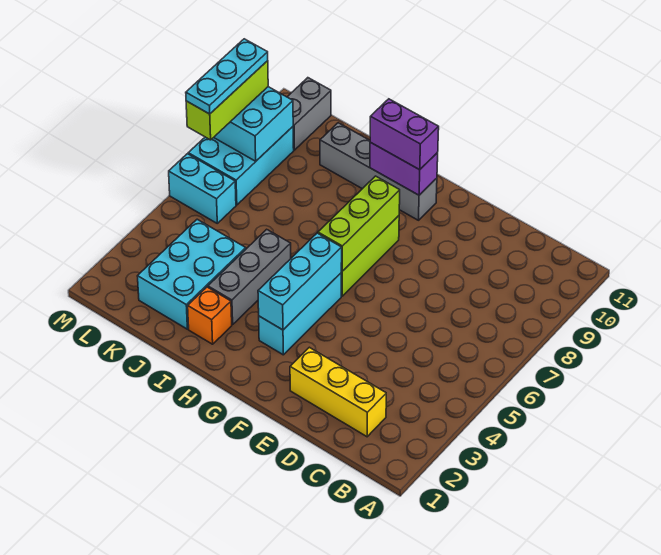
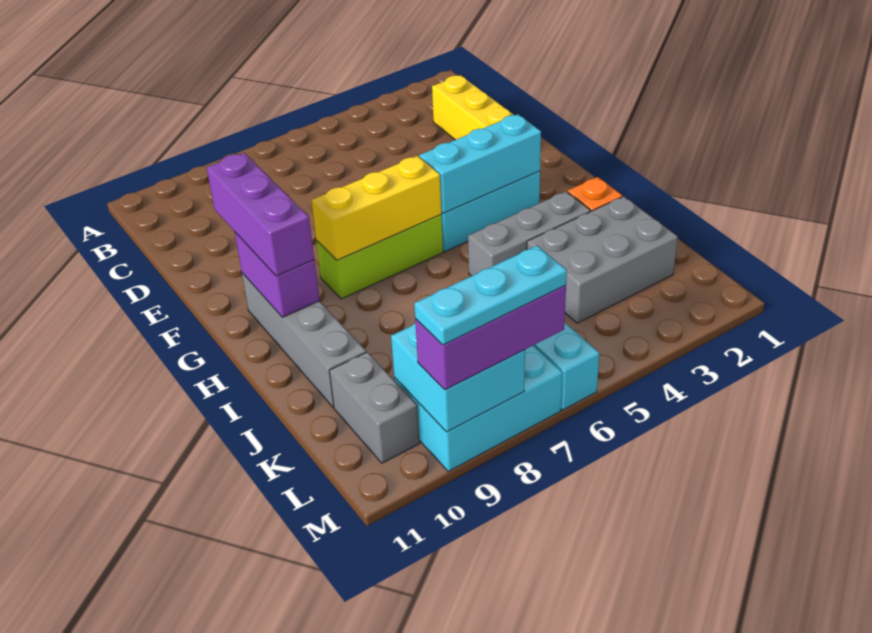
lime brick G6:G8 level 2 -> yellow brick G6:G8 level 2
purple brick G10:H10 level 3 -> purple brick F10:H10 level 3
cyan brick J2:K4 level 1 -> grey brick J2:K4 level 1
grey brick L10:L11 level 1 -> grey brick K10:L10 level 1
lime brick M7:M9 level 3 -> purple brick M7:M9 level 3

